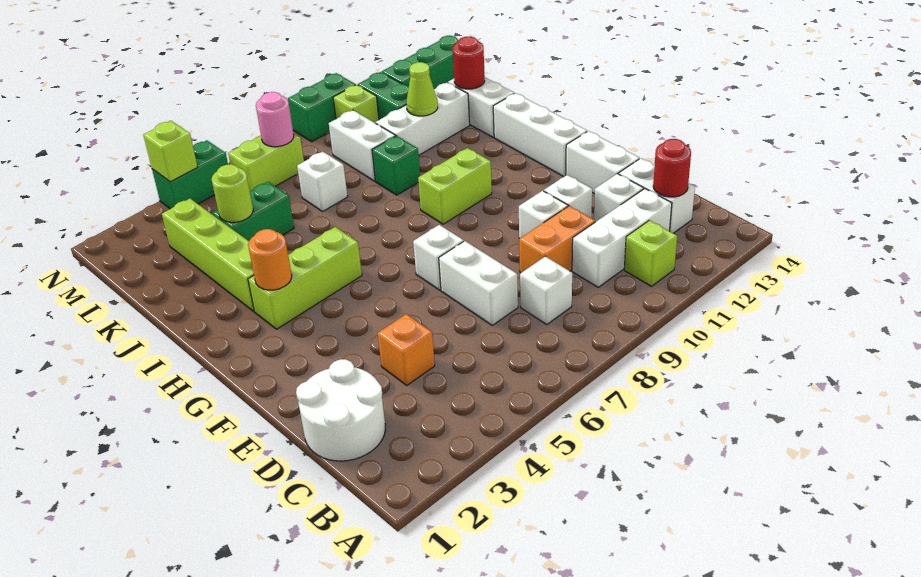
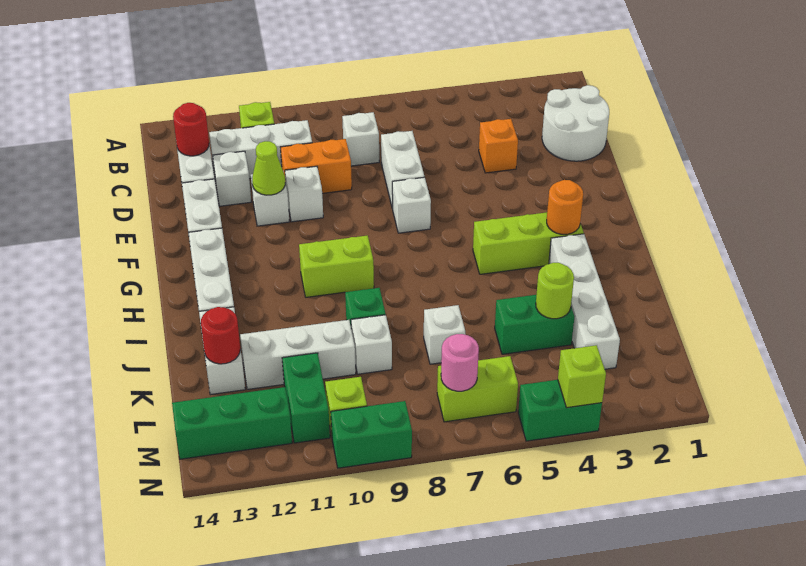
lime brick I3:L3 level 1 -> white brick I3:L3 level 1
white brick K9:L9 level 1 -> white brick K9 level 1
lime cone K11 level 2 -> lime cone E11 level 2

